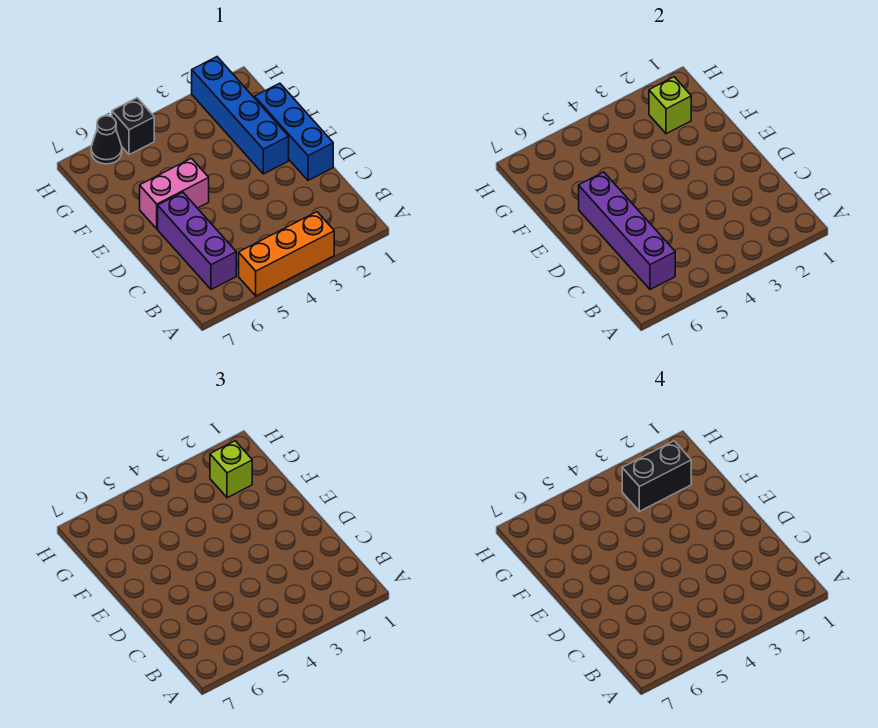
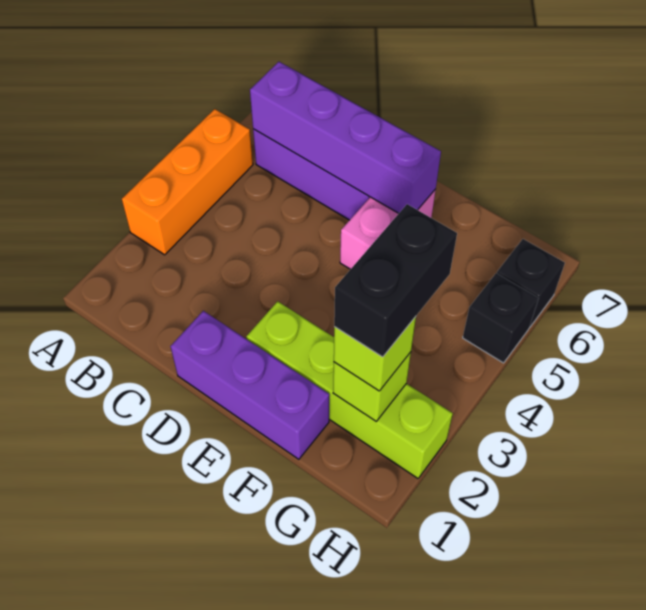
blue brick D1:F1 level 1 -> purple brick D1:F1 level 1
blue brick E2:H2 level 1 -> lime brick E2:H2 level 1
black cone H6 level 1 -> black brick H6 level 1

